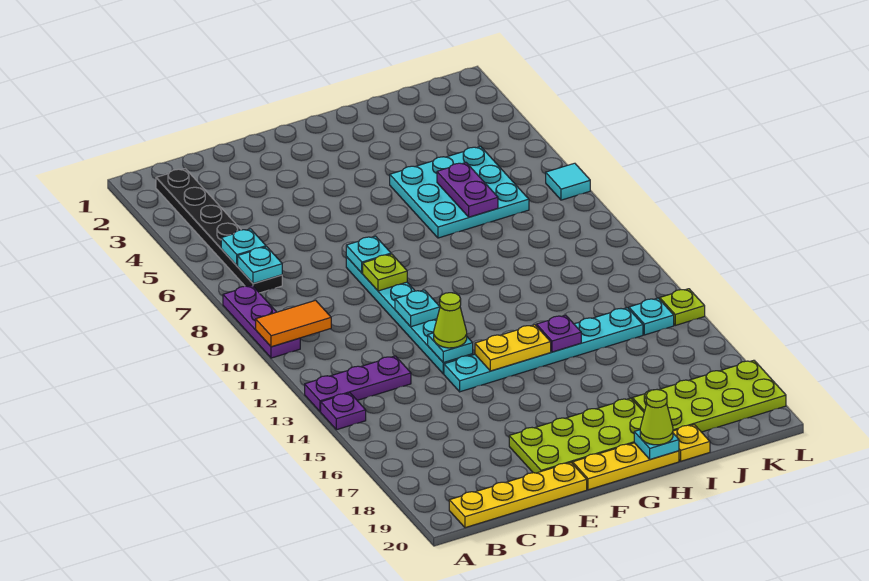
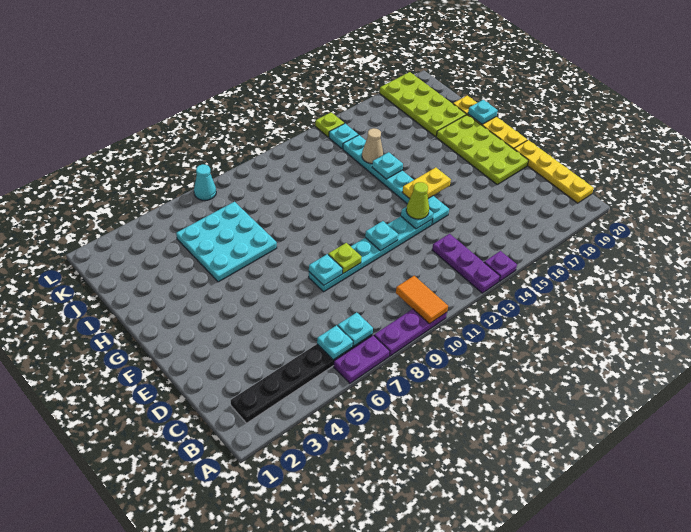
yellow plate F14:G14 level 2 -> yellow plate F14:F15 level 2
purple plate H14 level 2 -> cyan plate H14 level 2
lime cone H20 level 3 -> none
purple plate I6:I7 level 2 -> purple plate A6:A7 level 1
none -> tan cone I14 level 2
cyan tile L7 level 1 -> cyan cone L7 level 1

